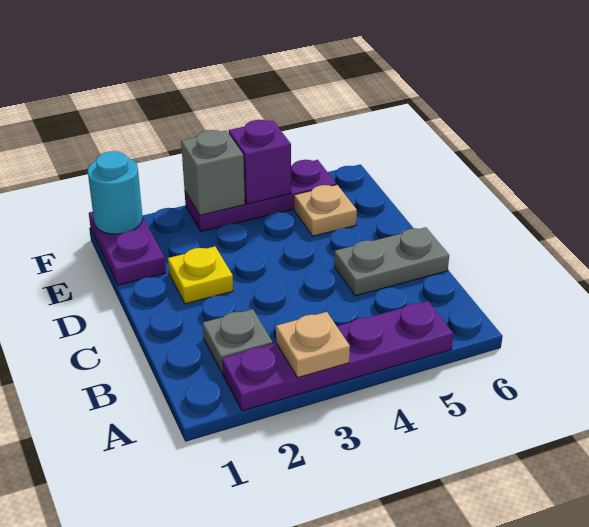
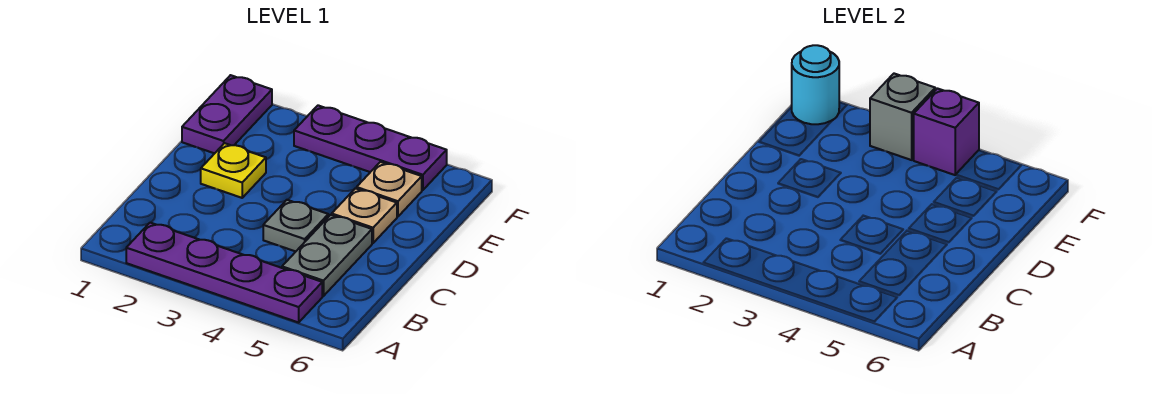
tan plate A3 level 2 -> tan plate D5 level 1
grey plate B2 level 1 -> grey plate C4 level 1
grey plate C5:C6 level 1 -> grey plate B5:C5 level 1

